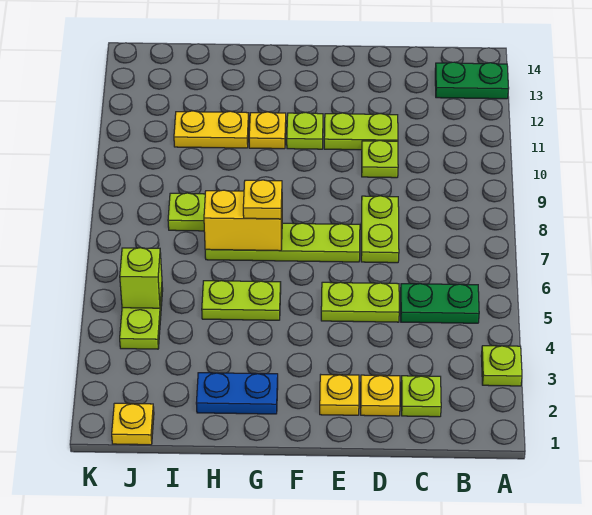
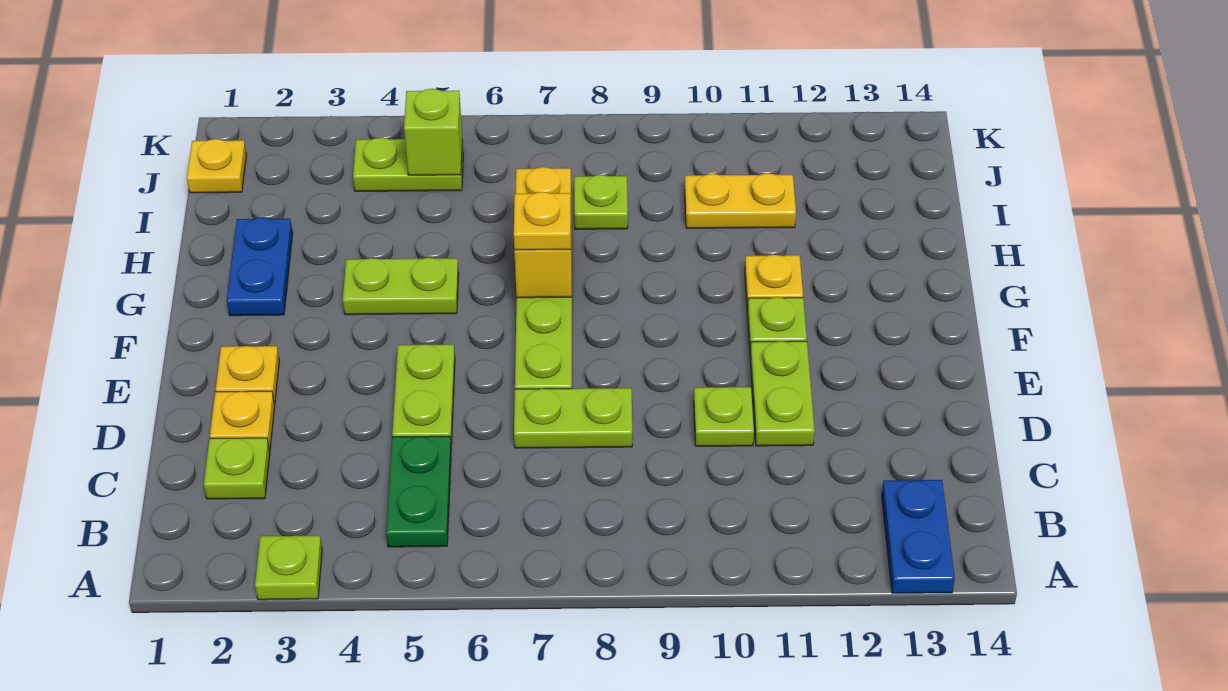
green plate A13:B13 level 1 -> blue plate A13:B13 level 1
lime plate G5:H5 level 1 -> lime plate G4:G5 level 1
yellow plate H11:I11 level 1 -> yellow plate I10:I11 level 1

